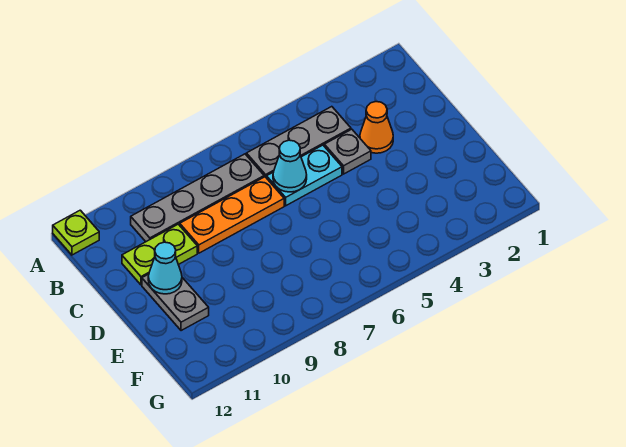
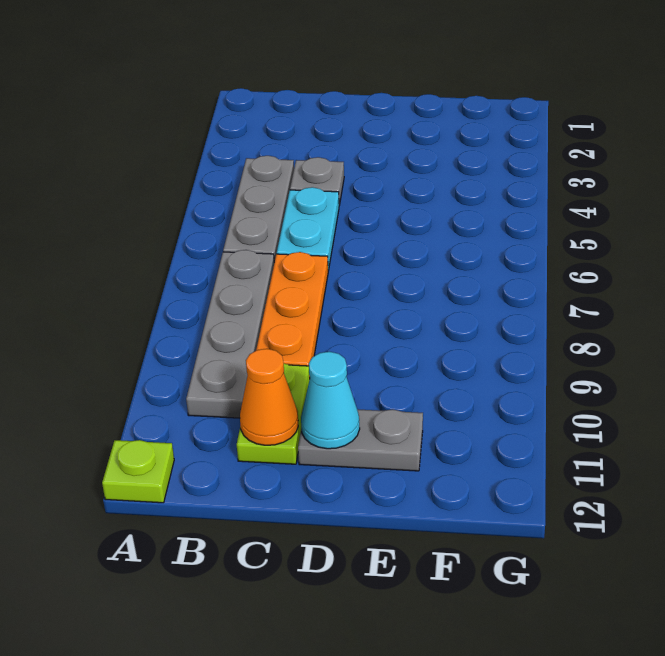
orange cone C3 level 1 -> orange cone C11 level 2
cyan cone C6 level 2 -> none

